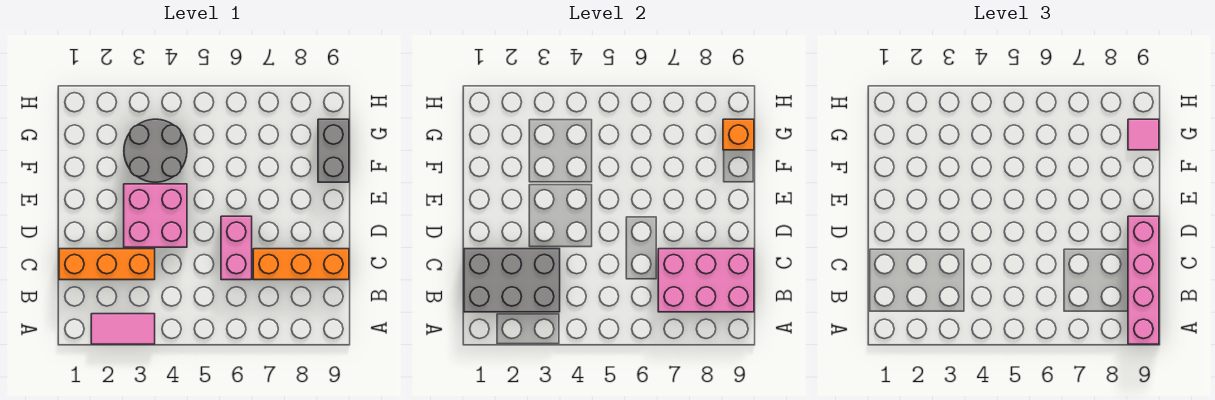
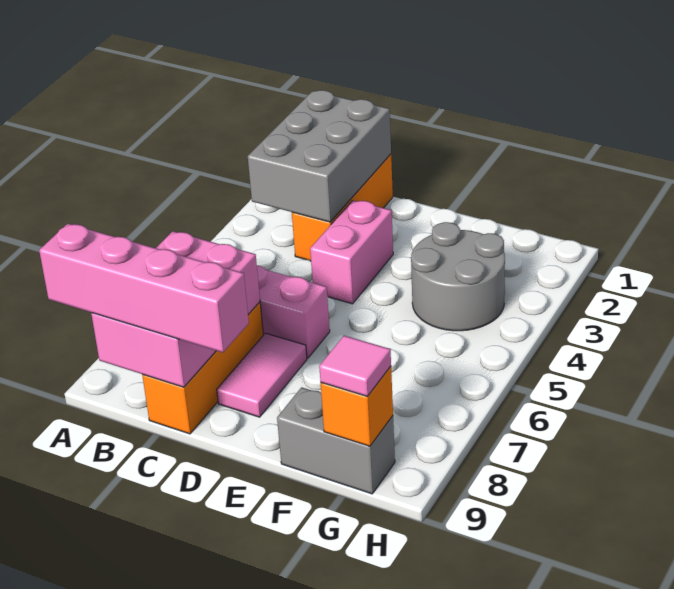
pink tile A2:A3 level 1 -> pink tile D7:D8 level 1
pink brick D3:E4 level 1 -> pink brick D3:D4 level 1

